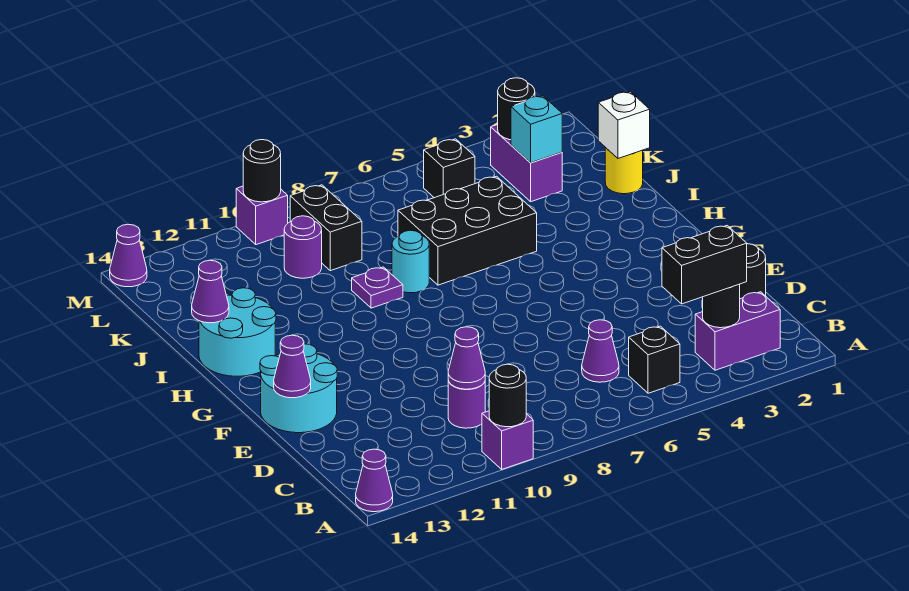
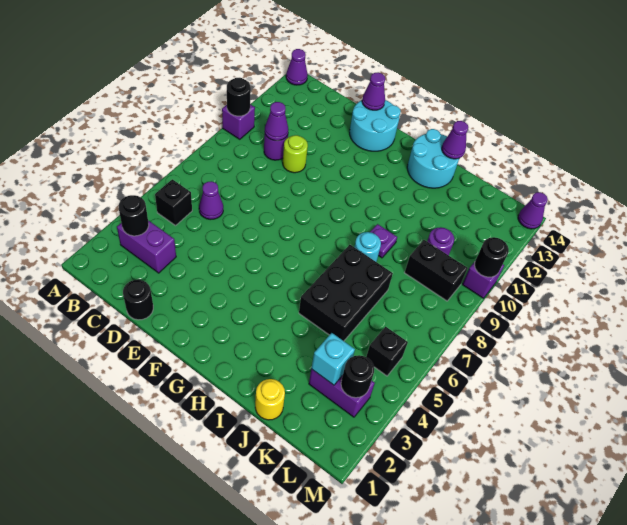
purple brick B2:B3 level 1 -> purple brick B3:C3 level 1
black brick B3:B4 level 3 -> none
none -> lime round brick D10 level 1
white brick J1 level 2 -> none

